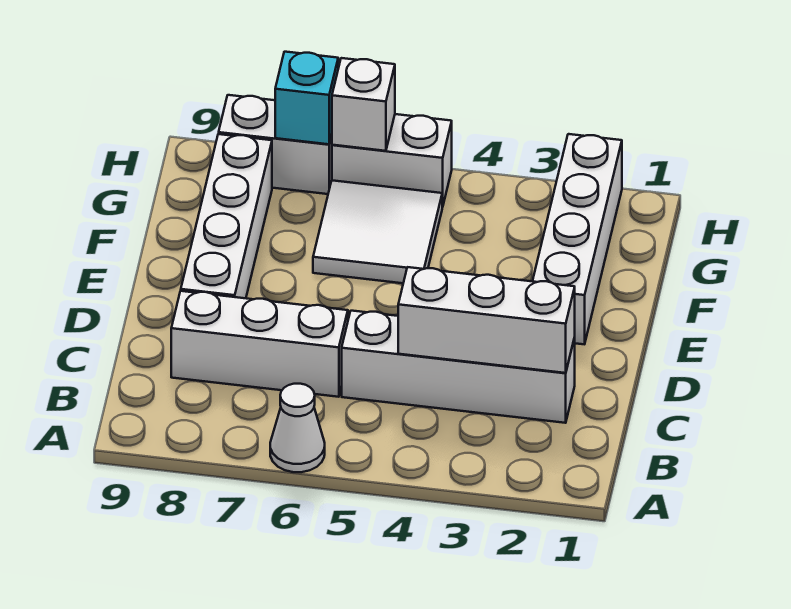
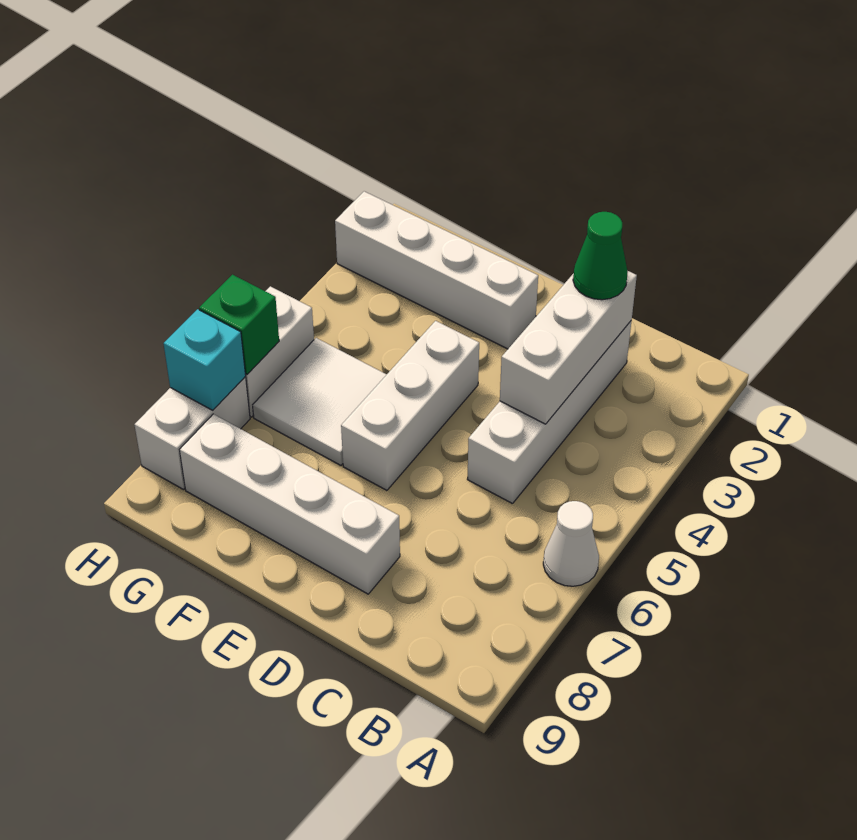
none -> green cone C2 level 3
white brick C6:C8 level 1 -> white brick E4:E6 level 1
white brick H6 level 2 -> green brick H6 level 2

